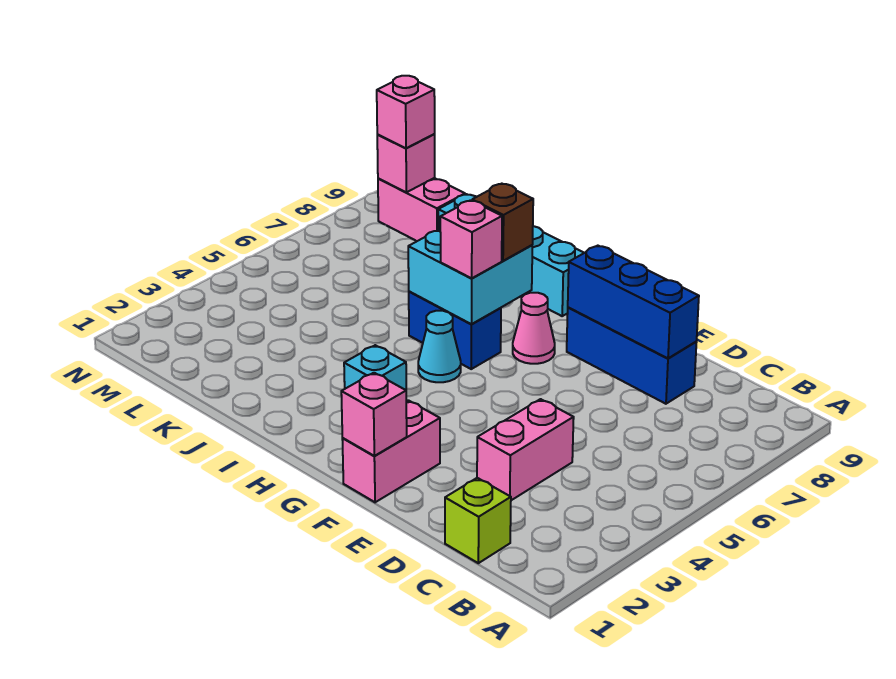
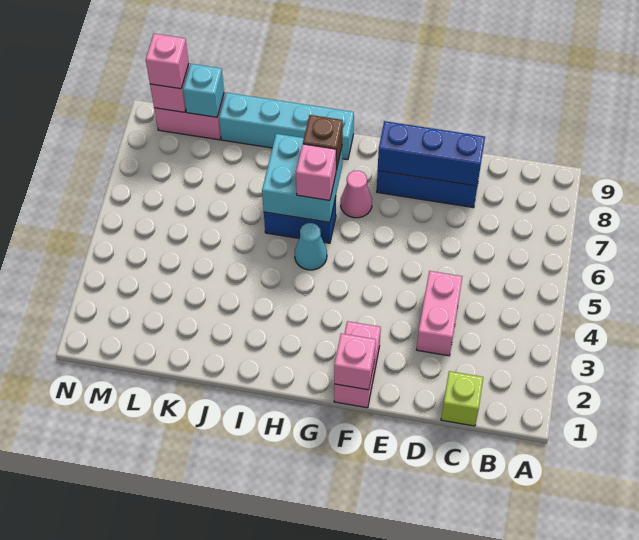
cyan brick H3 level 1 -> cyan brick L9 level 2

